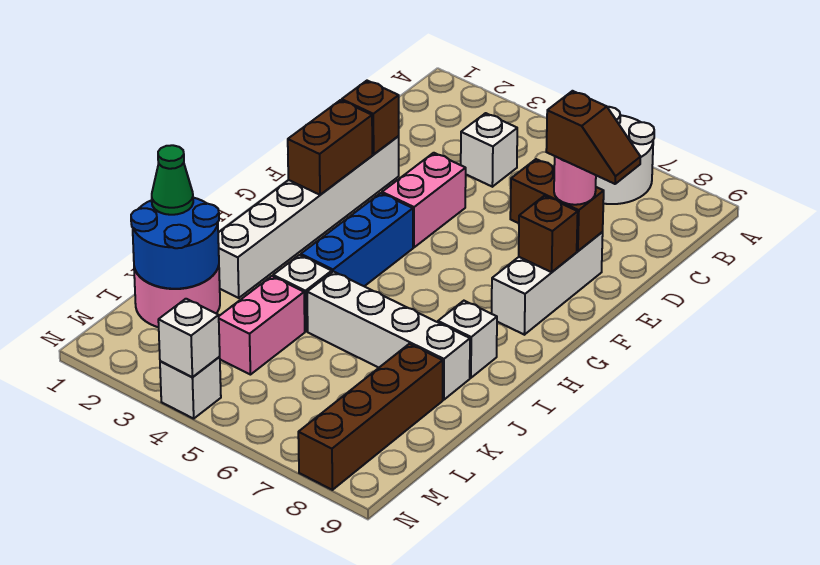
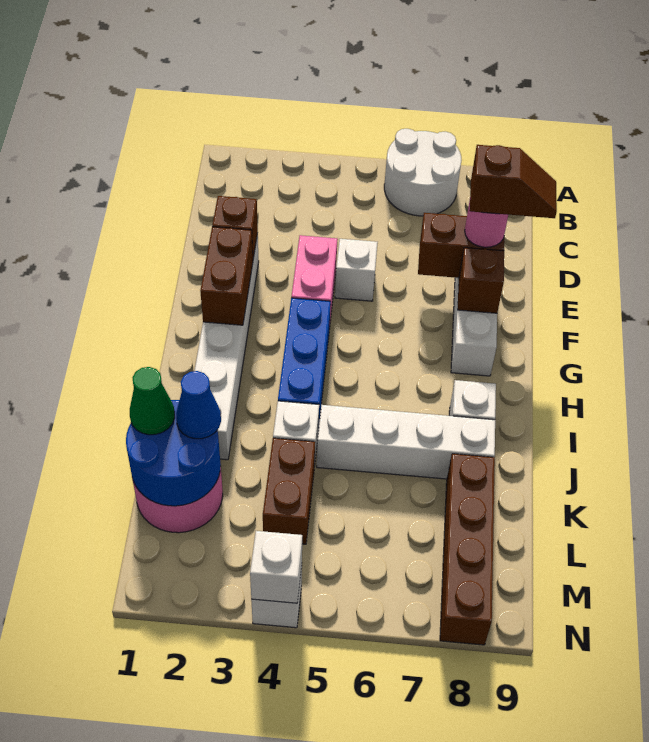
white brick C4 level 1 -> white brick E5 level 1
none -> blue cone K2 level 3
pink brick K4:L4 level 1 -> brown brick K4:L4 level 1

